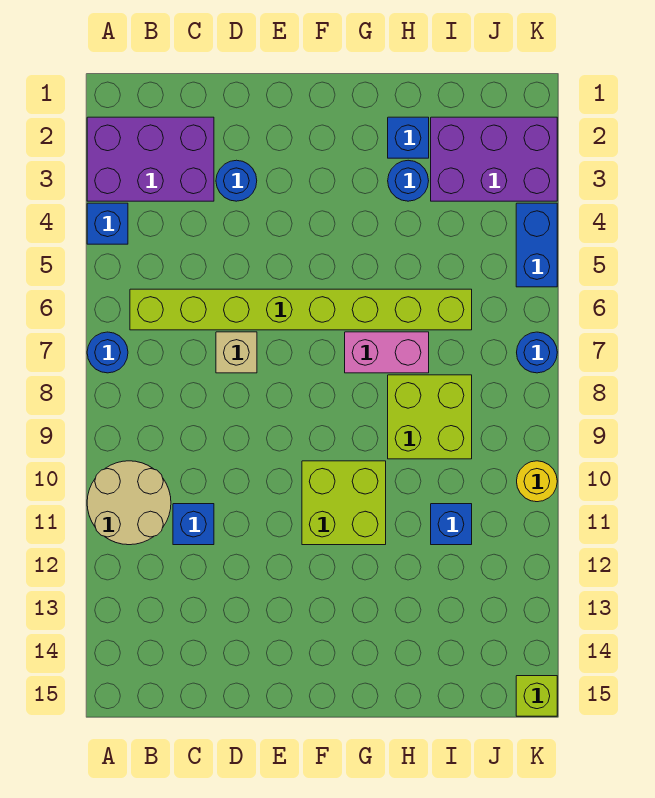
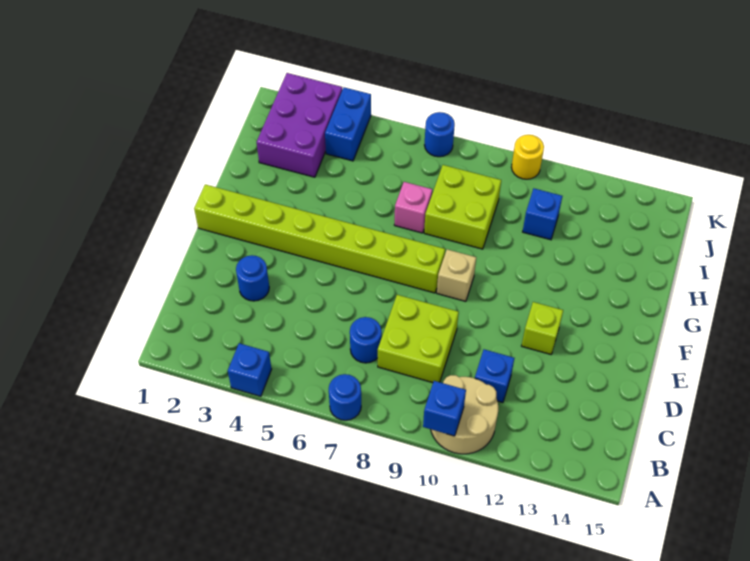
purple brick A2:C3 level 1 -> none
lime brick B6:I6 level 1 -> lime brick F1:F8 level 1
tan brick D7 level 1 -> tan brick F9 level 1
lime brick F10:G11 level 1 -> lime brick C8:D9 level 1
pink brick G7:H7 level 1 -> pink brick H7 level 1
blue brick H2 level 1 -> blue brick A10 level 2
blue round brick H3 level 1 -> blue round brick C7 level 1
blue brick K4:K5 level 1 -> blue brick J4:K4 level 1
lime brick K15 level 1 -> lime brick E12 level 1

